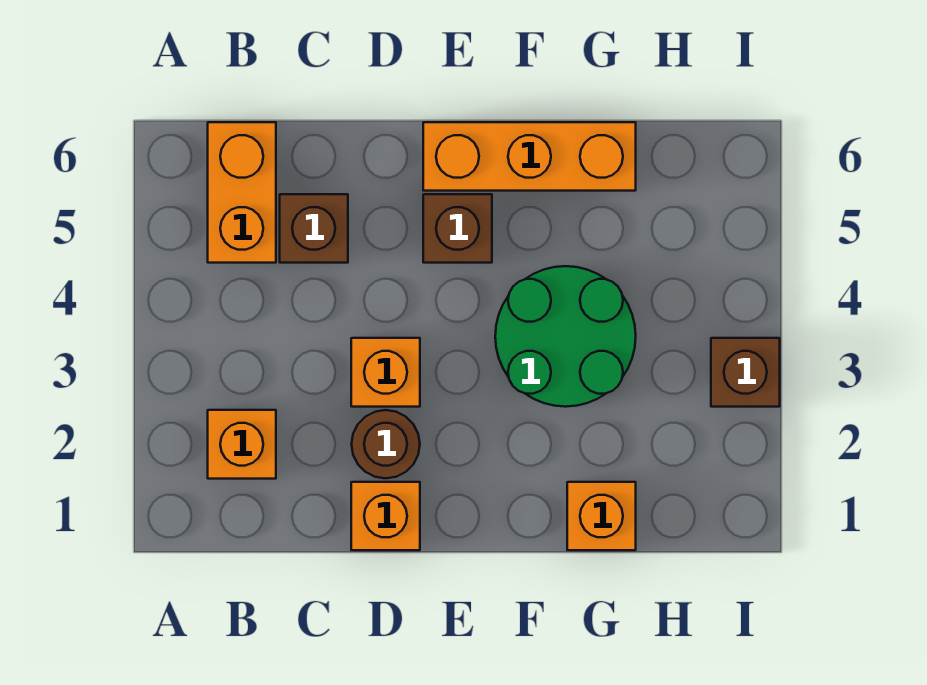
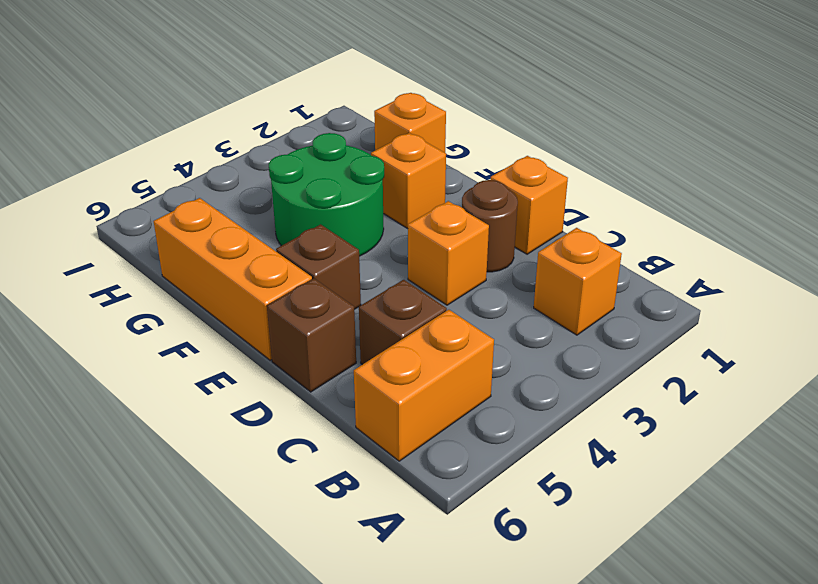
none -> orange brick F2 level 1
brown brick I3 level 1 -> brown brick D6 level 1

